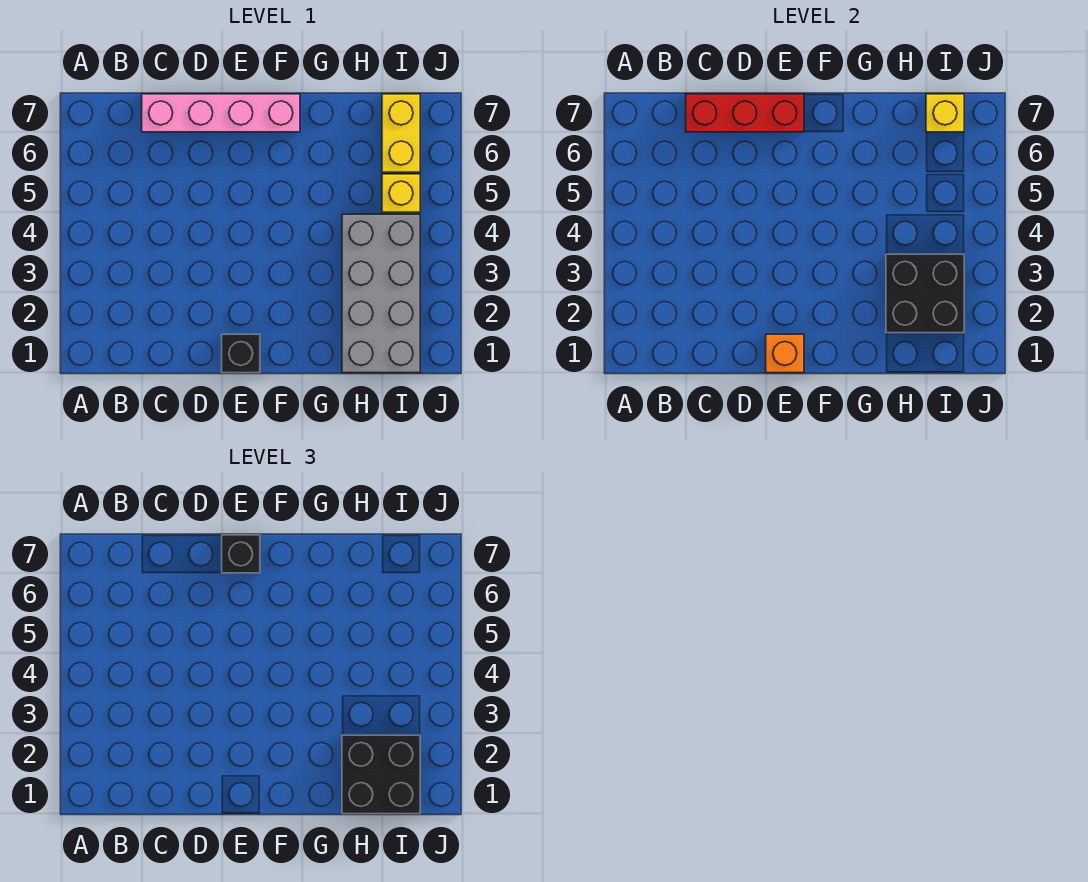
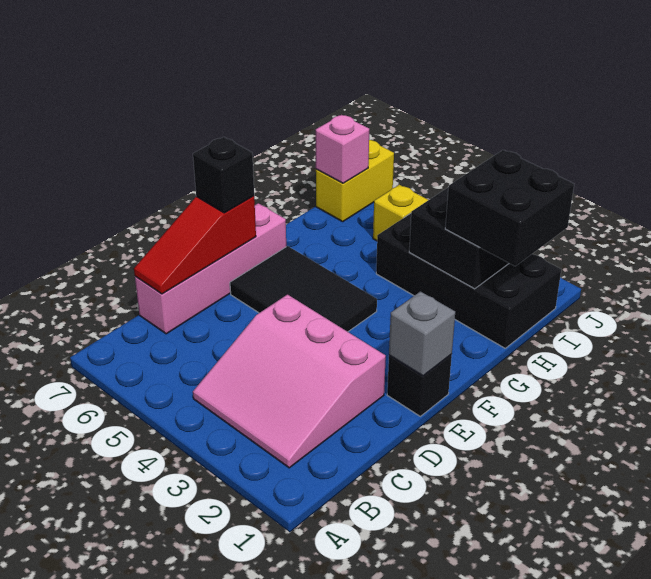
none -> pink slope B2:D4 level 1 top D
red brick C7:E7 level 2 -> red slope C7:E7 level 2 top E
orange brick E1 level 2 -> grey brick E1 level 2
none -> black tile E4:F6 level 1
grey brick H1:I4 level 1 -> black brick H1:I4 level 1
yellow brick I6:I7 level 1 -> yellow brick I7:J7 level 1
yellow brick I7 level 2 -> pink brick I7 level 2

